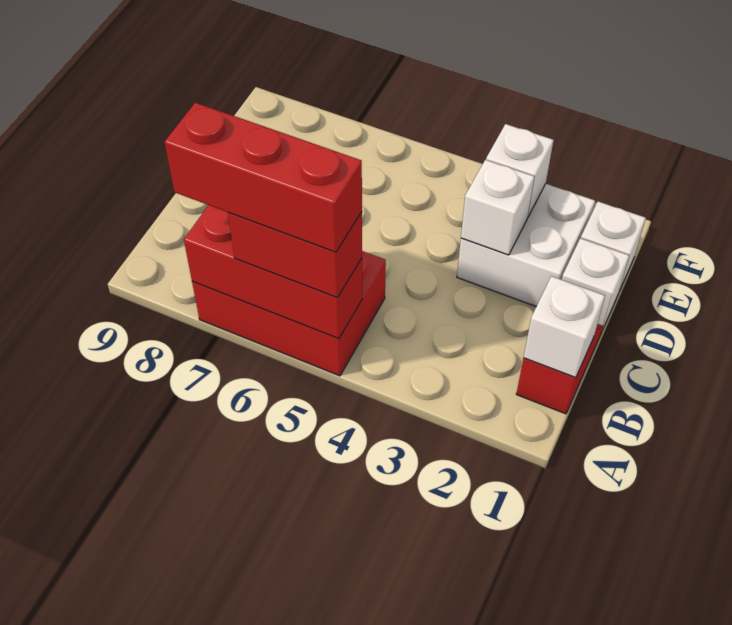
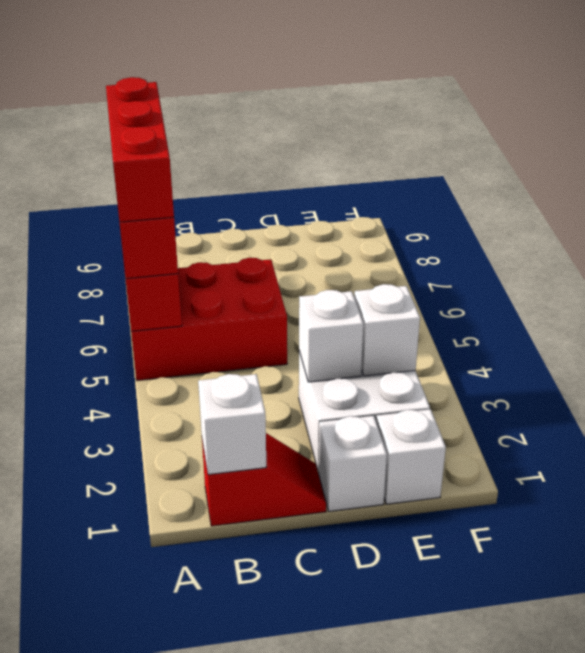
red brick A5:B7 level 1 -> red brick A5:C6 level 1

